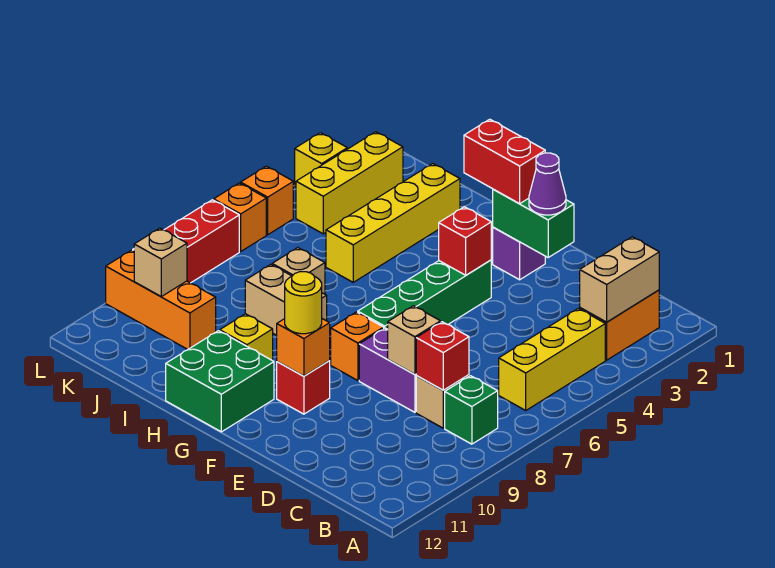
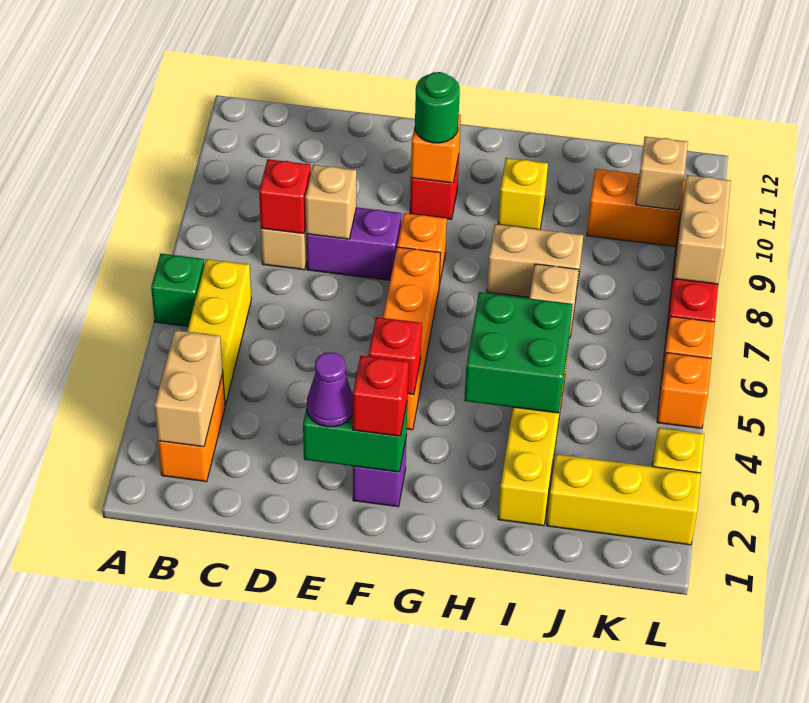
green brick B8 level 1 -> green brick A6 level 1
red brick F2:G2 level 3 -> red brick F2 level 3
green brick F4:F7 level 1 -> orange brick F4:F7 level 1
yellow round brick F10 level 3 -> green round brick F10 level 3
green brick G11:H12 level 1 -> green brick H4:I5 level 2
yellow brick K2:K4 level 1 -> yellow brick J2:L2 level 1
none -> tan brick L8:L9 level 2

